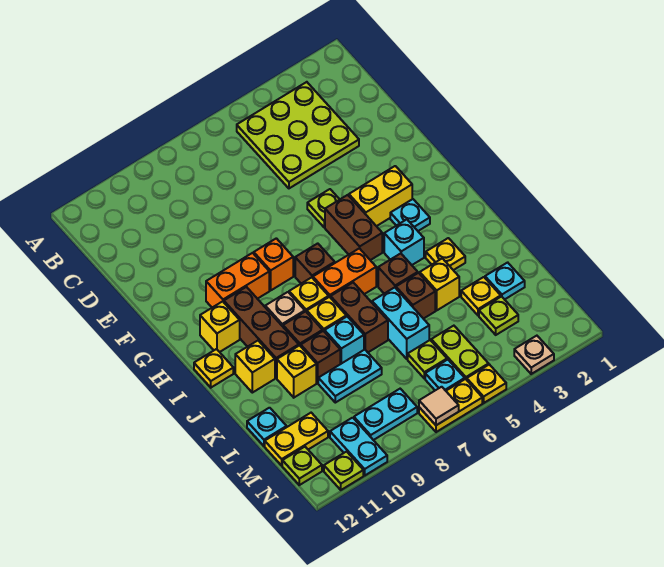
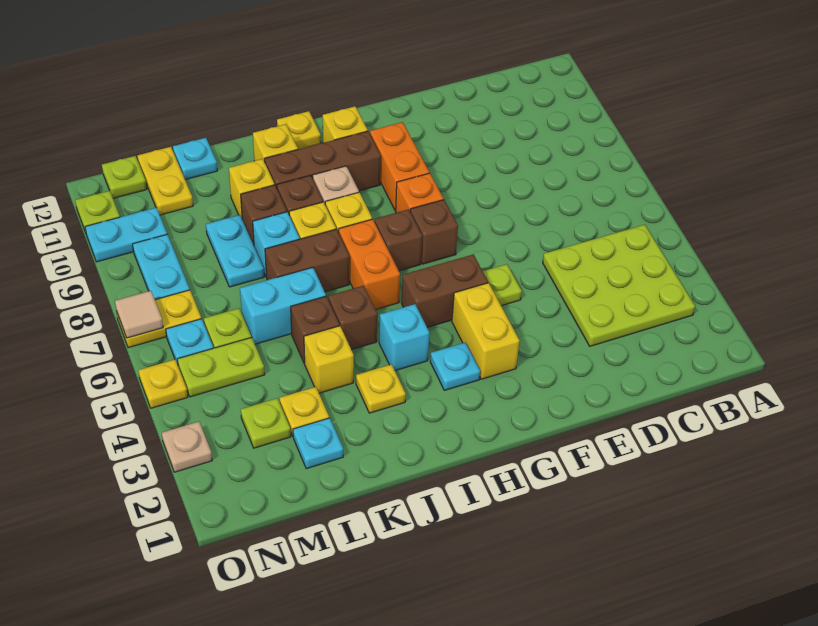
none -> brown brick G7 level 1
yellow plate O6:O7 level 1 -> yellow plate N7:O7 level 1

